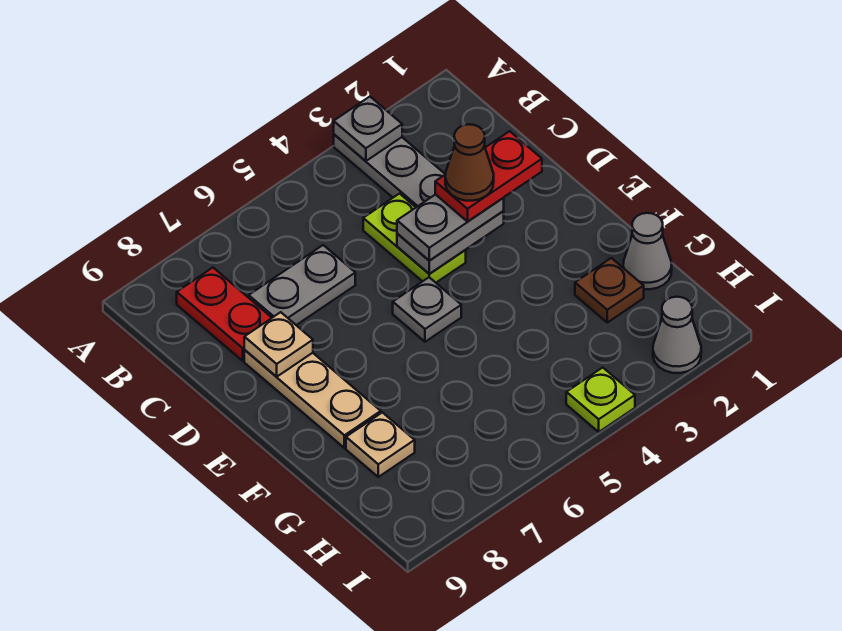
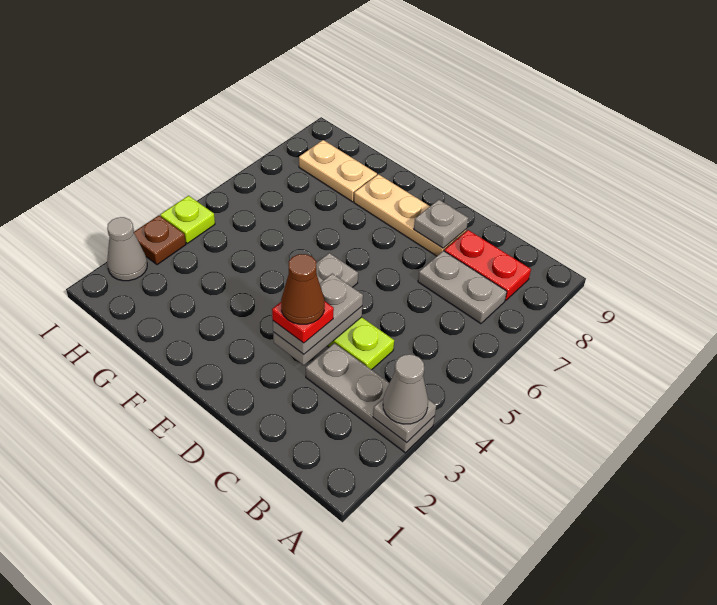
grey plate C6:C7 level 1 -> grey plate B7:C7 level 1
red plate D2:D3 level 4 -> red plate D3 level 4
tan plate D8 level 2 -> grey plate D8 level 2
grey cone G1 level 1 -> grey cone A3 level 3
brown plate G2 level 1 -> brown plate I3 level 1
tan plate G8 level 1 -> tan plate G8:H8 level 1

